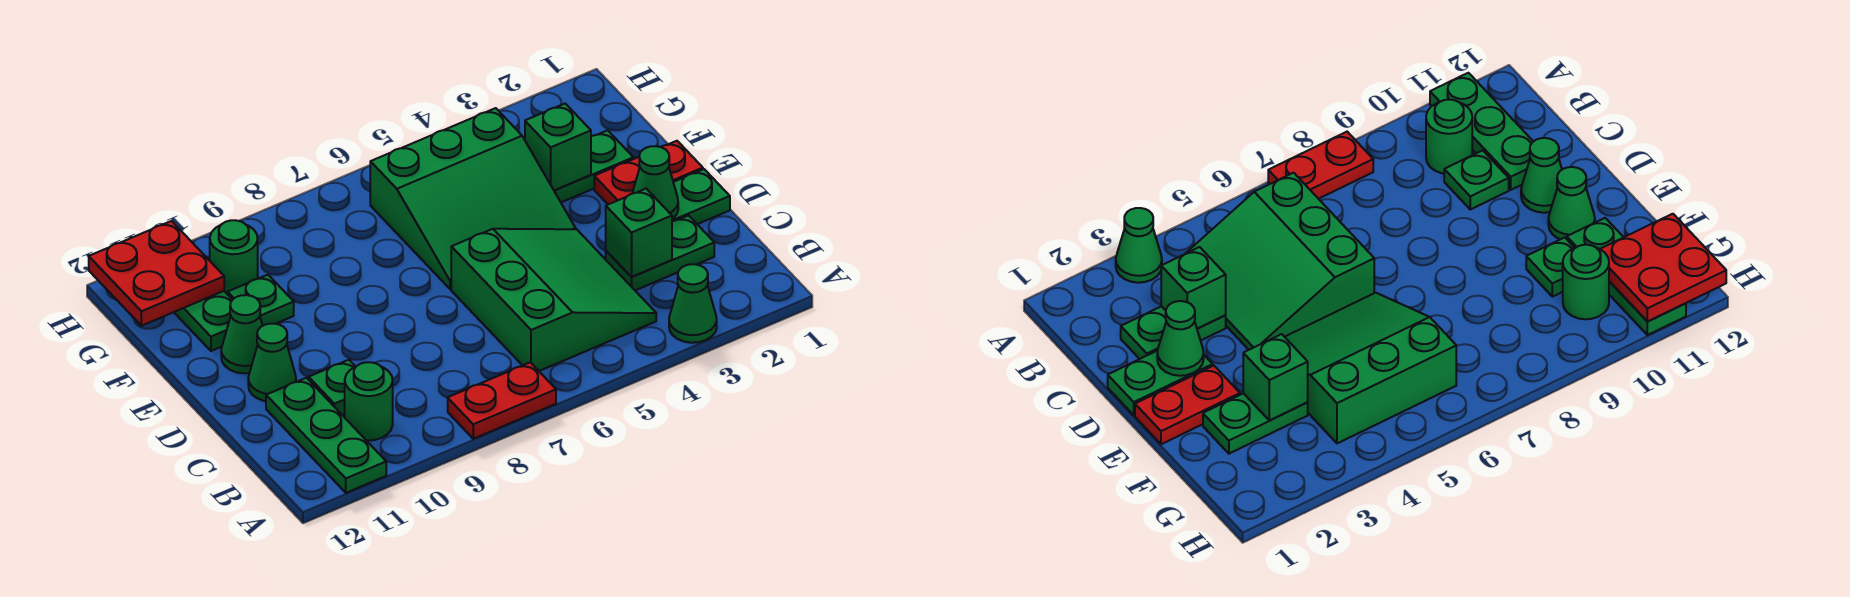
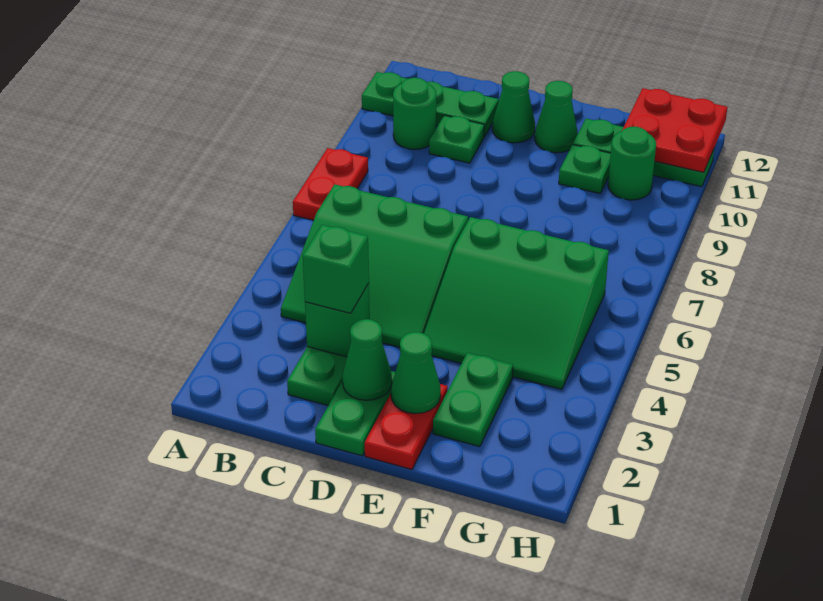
green cone A3 level 1 -> green cone E2 level 2
green slope E4:G6 level 1 top G -> green slope E4:G6 level 1 top 6
green brick F3 level 2 -> green brick C3 level 3

